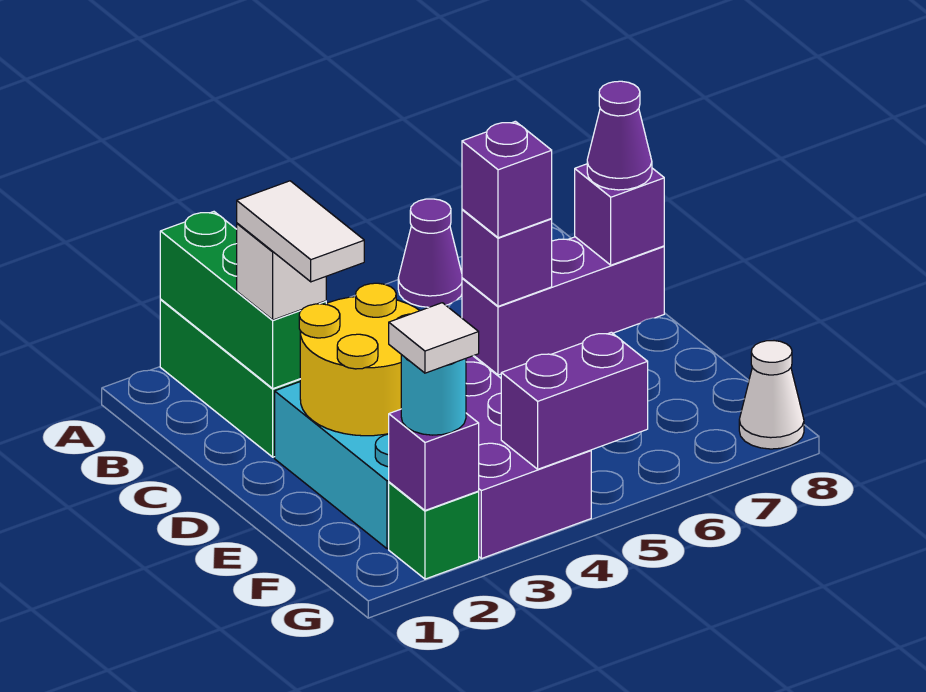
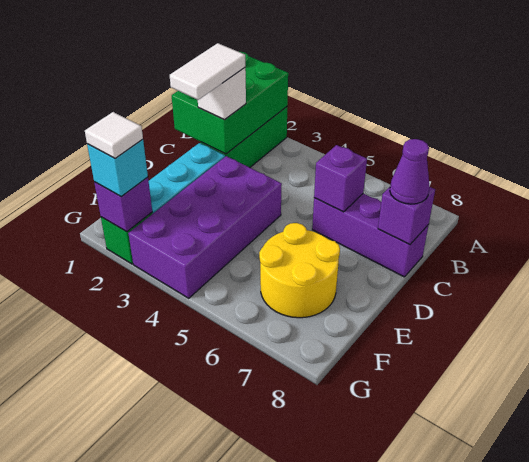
green brick A2:C2 level 2 -> green brick A1:C2 level 2
purple cone A6 level 1 -> none
purple brick C6 level 3 -> none
yellow round brick D2:E3 level 2 -> yellow round brick E6:F7 level 1
cyan round brick G2 level 3 -> cyan brick G2 level 3
purple brick G4:G5 level 2 -> none
white cone G8 level 1 -> none

